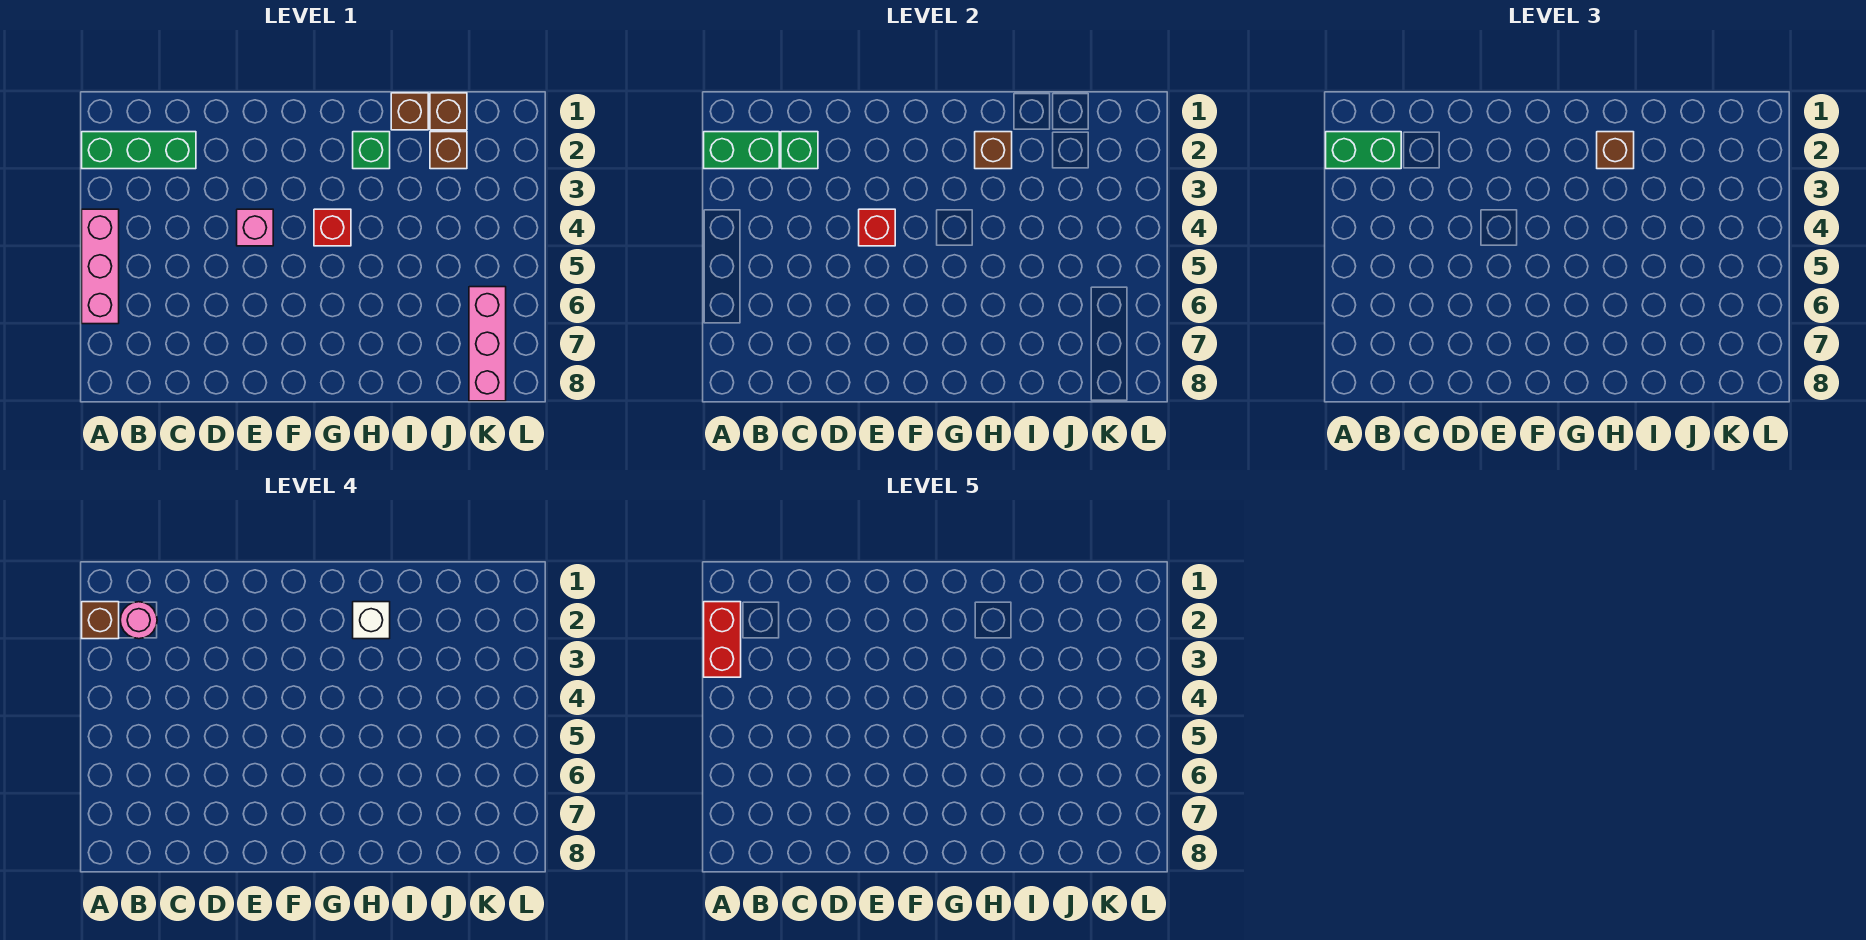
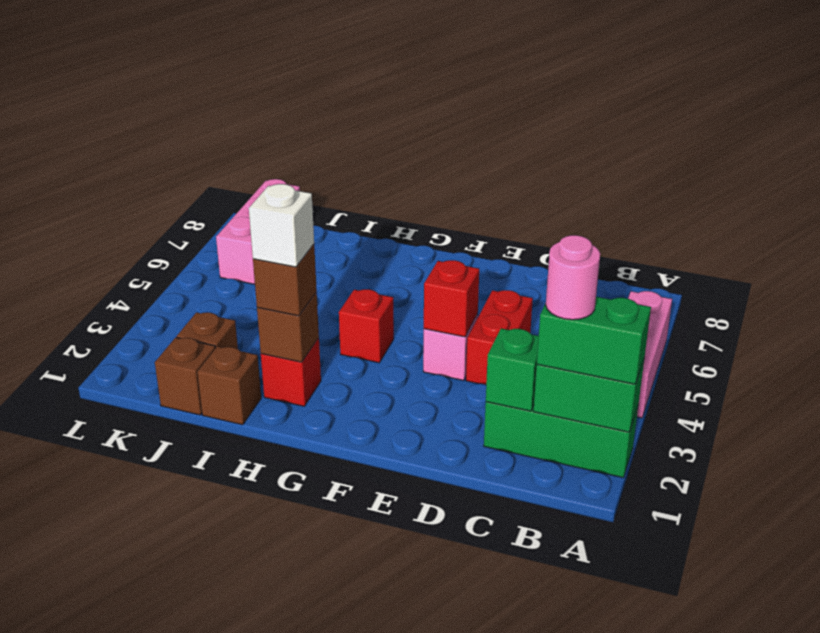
brown brick A2 level 4 -> none
red brick A2:A3 level 5 -> red brick D4:D5 level 1
green brick H2 level 1 -> red brick H2 level 1

